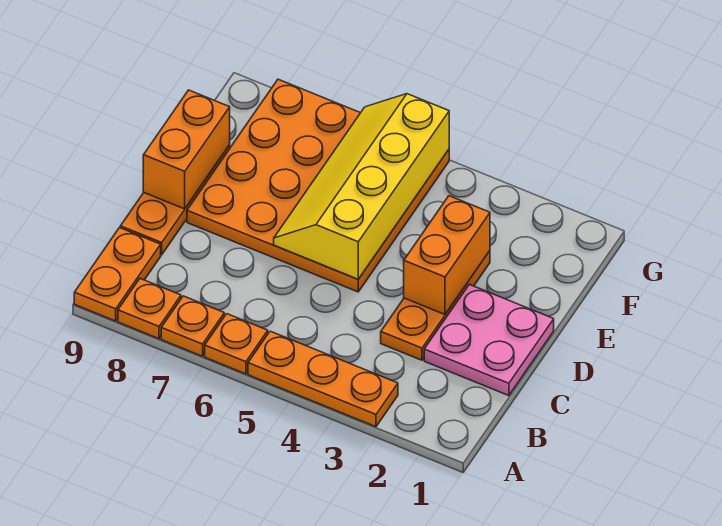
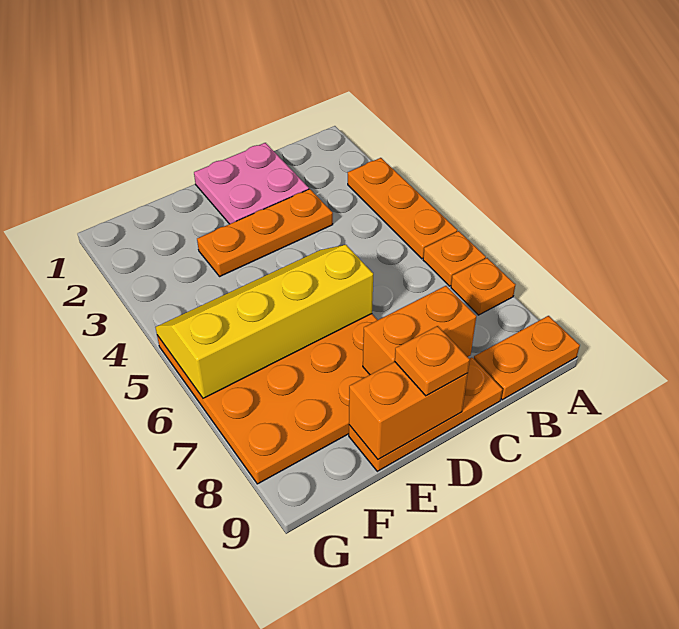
orange plate A8 level 1 -> orange plate D9 level 3
orange brick D3:E3 level 2 -> orange brick C8:D8 level 2
yellow slope D5:G6 level 2 top 5 -> yellow slope D5:G6 level 2 top 6

